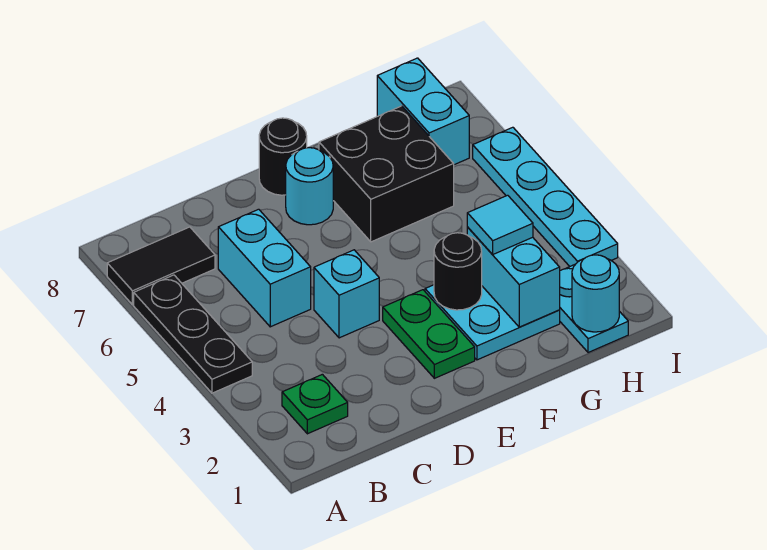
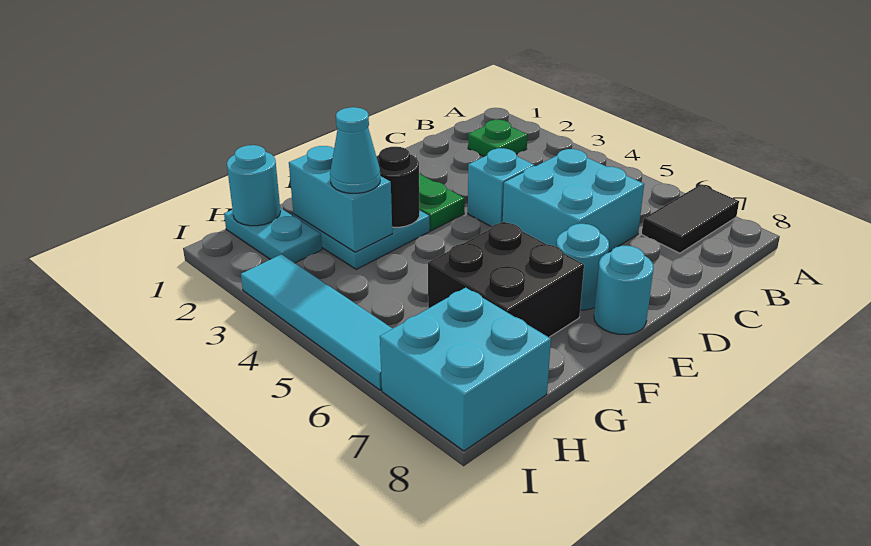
black plate A4:A6 level 1 -> none
cyan brick C5:C6 level 1 -> cyan brick C5:D6 level 1
black round brick E8 level 1 -> cyan round brick E8 level 1
cyan tile G3 level 3 -> cyan cone G3 level 3
cyan brick H7:H8 level 1 -> cyan brick H7:I8 level 1
cyan plate I3:I6 level 1 -> cyan tile I3:I6 level 1

